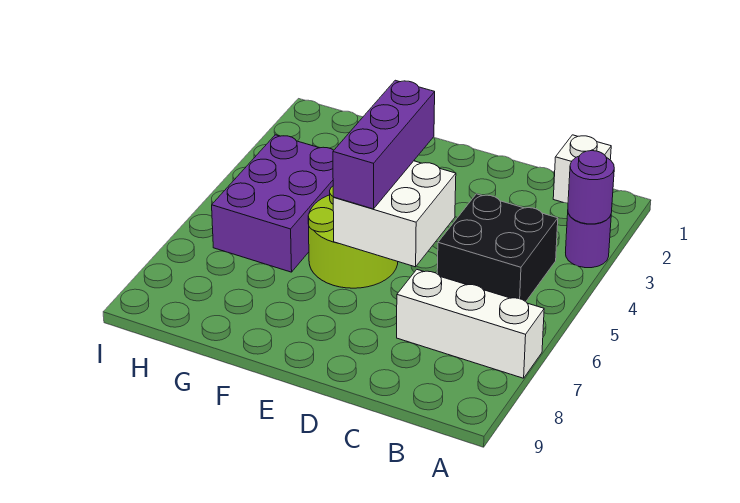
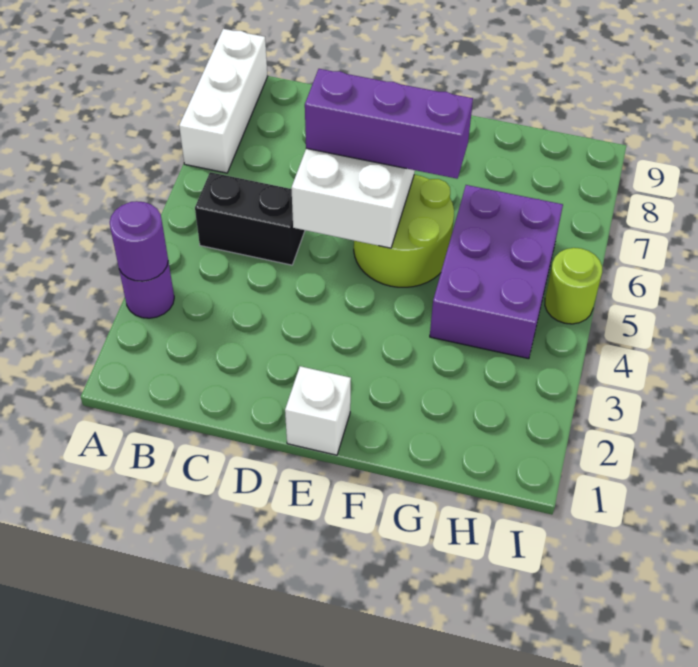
white brick A7:C7 level 1 -> white brick A7:A9 level 1
white brick B1 level 1 -> white brick E1 level 1
black brick B4:C5 level 1 -> black brick B5:C5 level 1
purple brick E4:E6 level 3 -> purple brick D6:F6 level 3
none -> lime round brick I5 level 1

